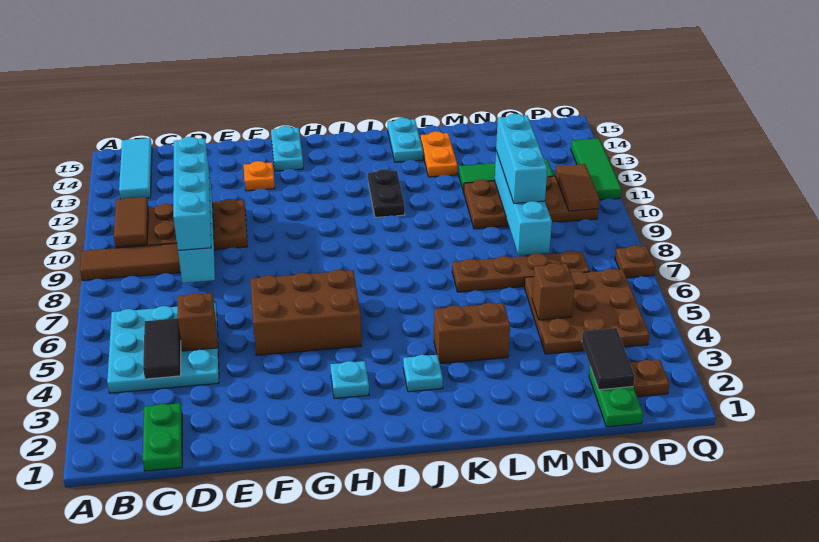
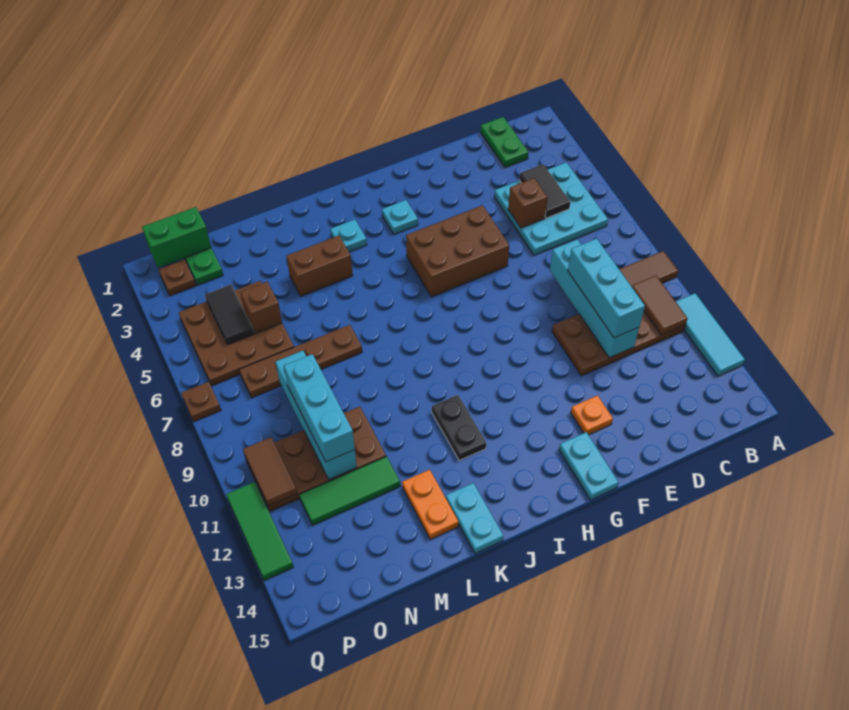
cyan tile B13:B15 level 1 -> cyan tile A11:A13 level 1
cyan brick D8:D11 level 3 -> cyan brick D9:D11 level 3
none -> green brick O1:P1 level 2
black tile O2:O3 level 2 -> black tile O4:O5 level 2

